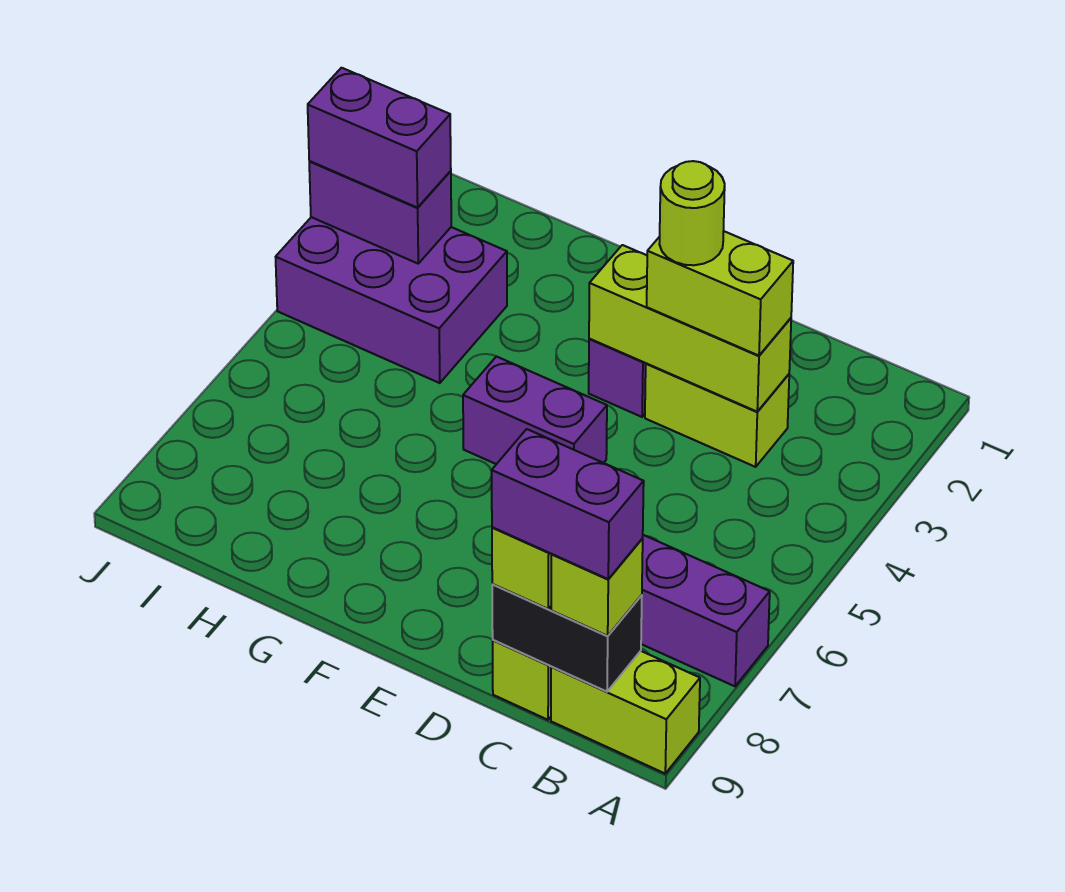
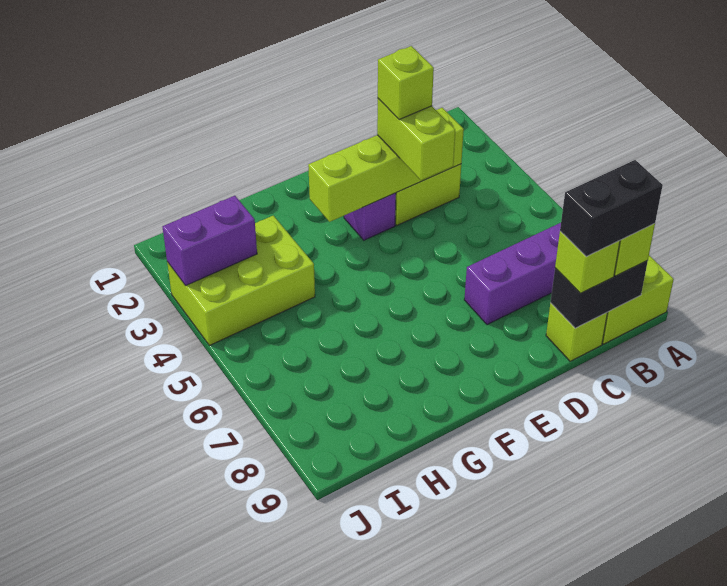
purple brick B9:C9 level 4 -> black brick B9:C9 level 4
lime brick C3:E3 level 2 -> lime brick C3:F3 level 2
lime brick C3:D3 level 3 -> lime brick D3:D4 level 3
lime round brick D3 level 4 -> lime brick D3 level 4
purple brick E5:F5 level 1 -> none
purple brick H3:J4 level 1 -> lime brick H3:J4 level 1
purple brick I3:J3 level 3 -> none

